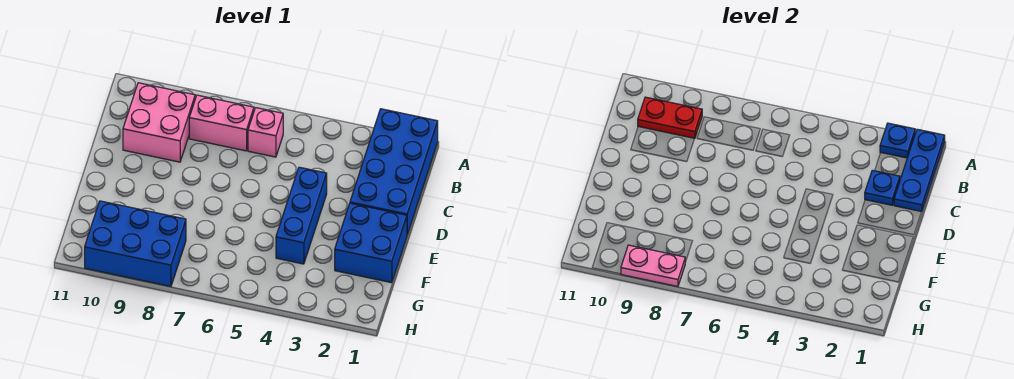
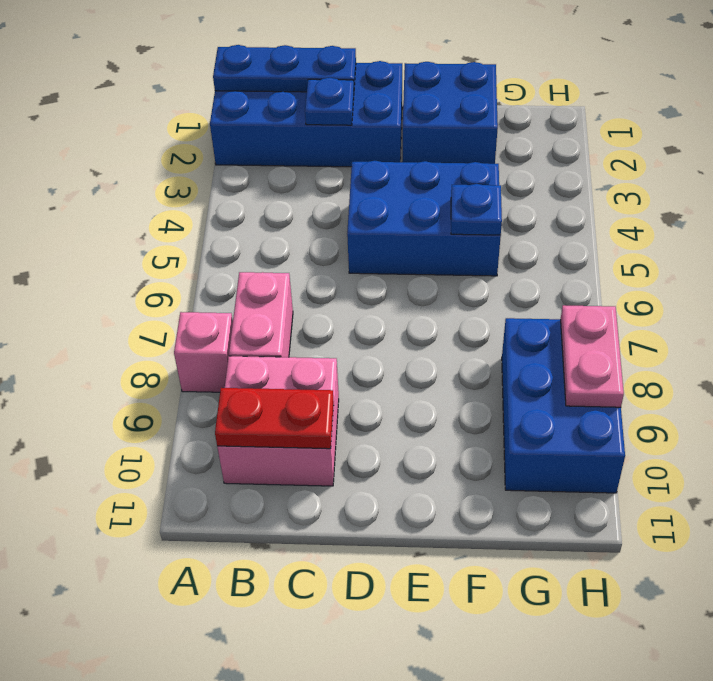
blue plate A2 level 2 -> blue plate F5 level 2
pink brick B6 level 1 -> pink brick A8 level 1
red plate B9:B10 level 2 -> red plate B10:C10 level 2
blue brick D4:F4 level 1 -> blue brick D4:F5 level 1

